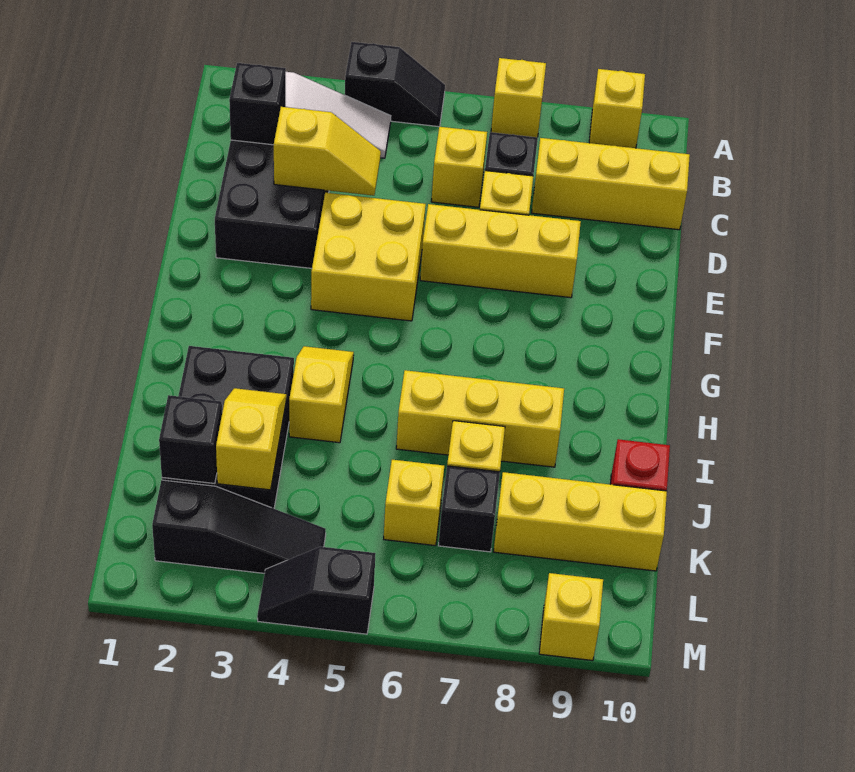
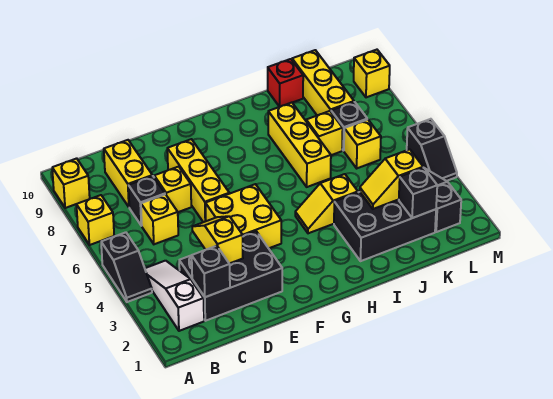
black slope A4:A5 level 1 top 4 -> black slope A4:A5 level 1 top 5
yellow brick C8:C10 level 1 -> yellow brick C8:C9 level 1

